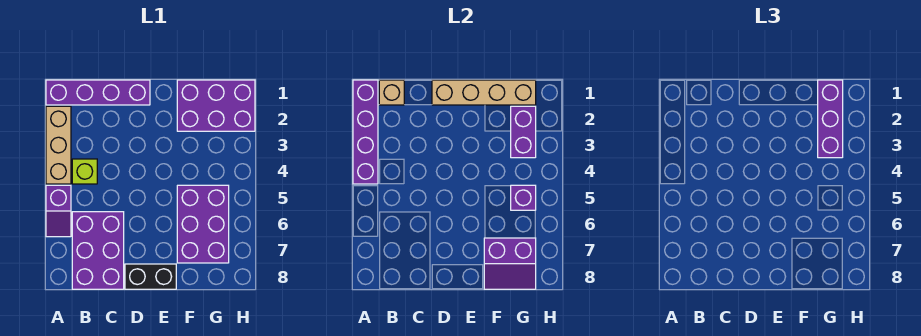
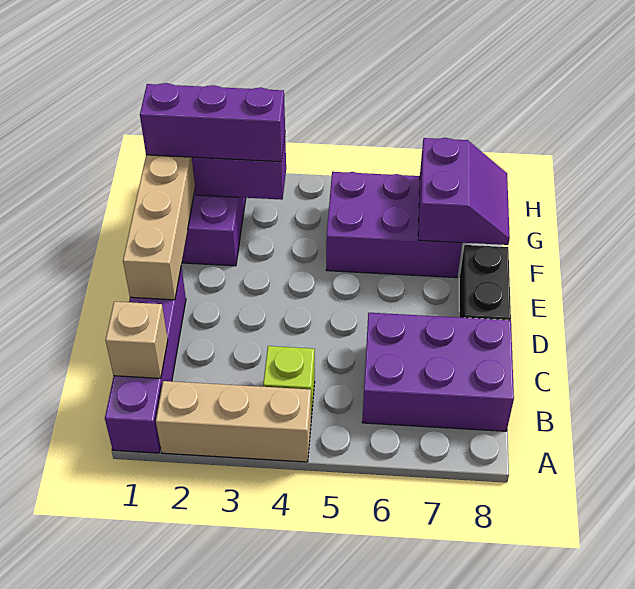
purple brick A1:A4 level 2 -> none
purple slope A5:A6 level 1 top 5 -> none
purple brick G5 level 2 -> none

